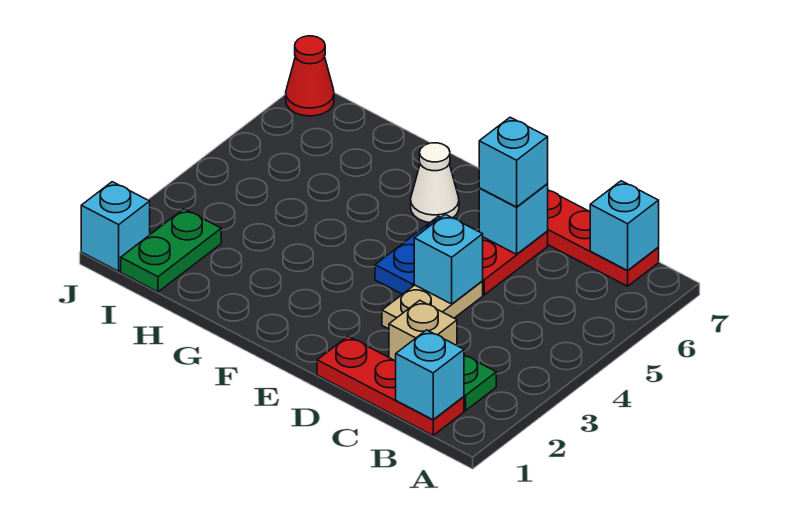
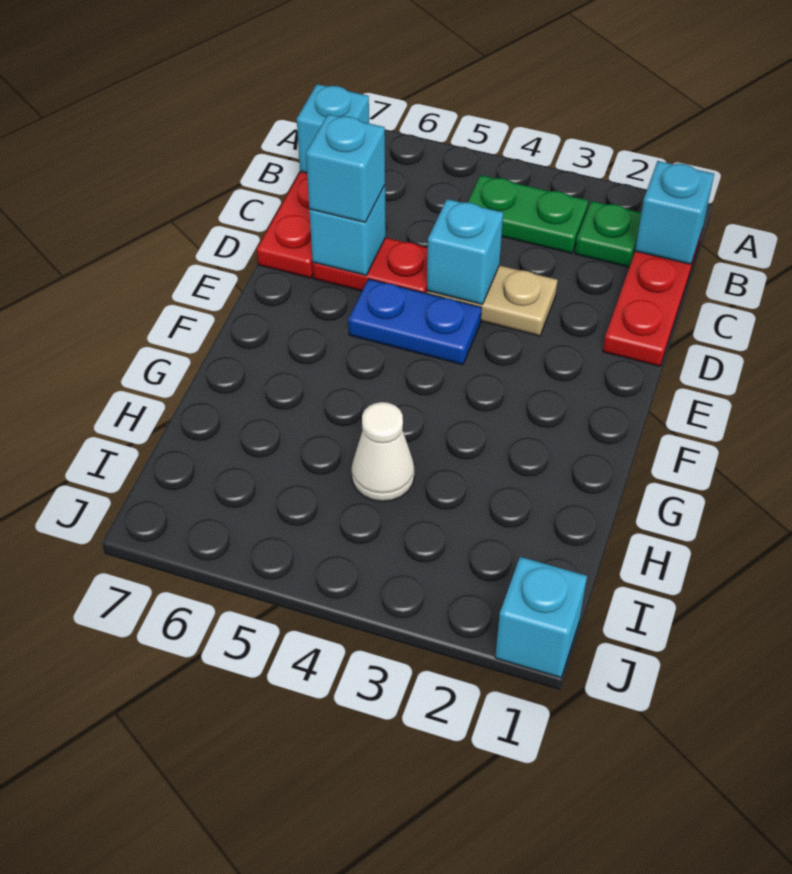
tan brick C2 level 1 -> none
white cone F6 level 1 -> white cone H4 level 1
green plate I1:I2 level 1 -> green plate B3:B4 level 1
red cone J7 level 1 -> none

